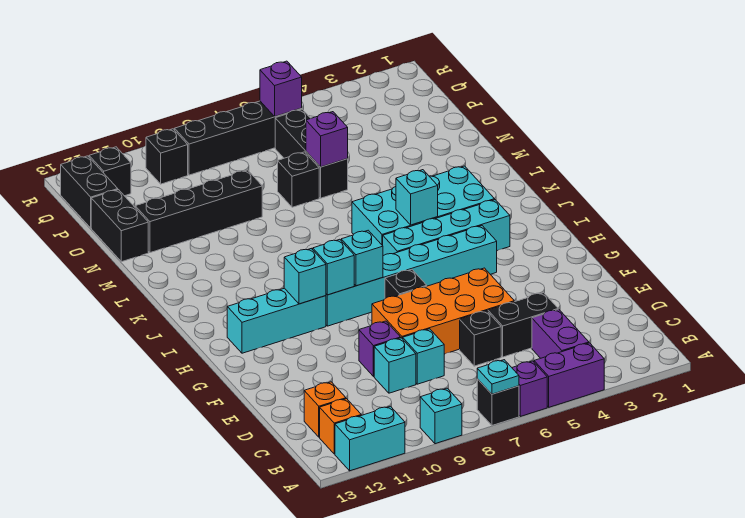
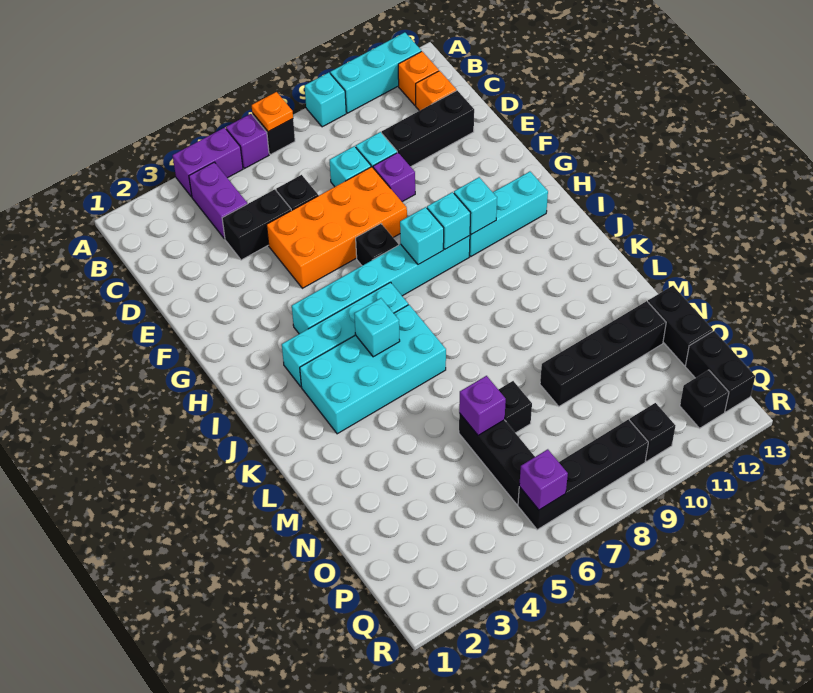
cyan plate A7 level 2 -> orange plate A7 level 2
cyan brick A11:A12 level 1 -> cyan brick A10:A12 level 1
none -> black brick D10:D12 level 1

